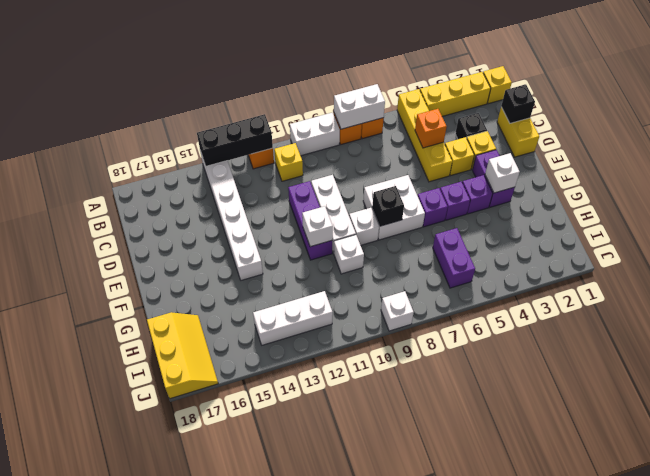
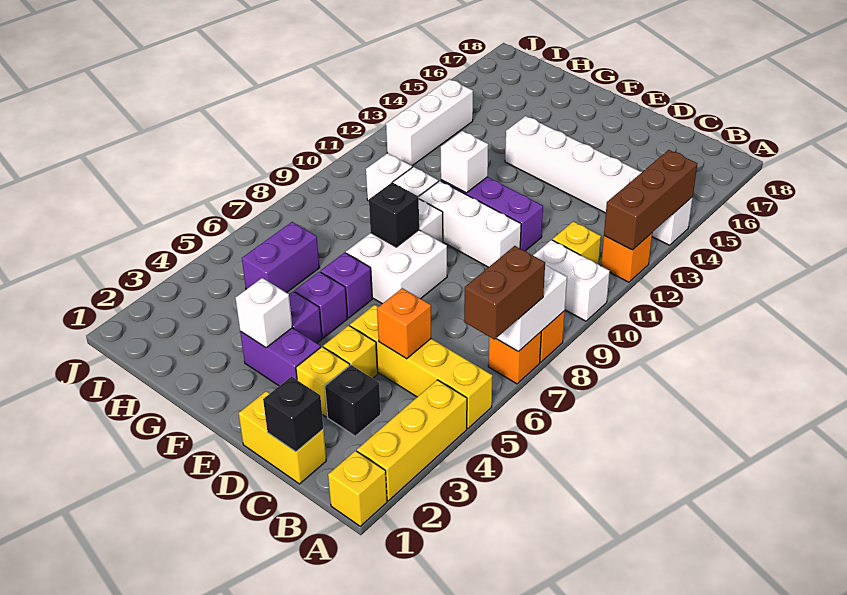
none -> brown brick A6:A7 level 3
white brick A9:A10 level 1 -> white brick A10:B10 level 1
black brick A12:A14 level 2 -> brown brick A12:A14 level 2
purple brick H6:I6 level 1 -> purple brick H5:H6 level 1
yellow slope H17:J18 level 1 top 18 -> none
white brick J9 level 1 -> white brick H10 level 1

